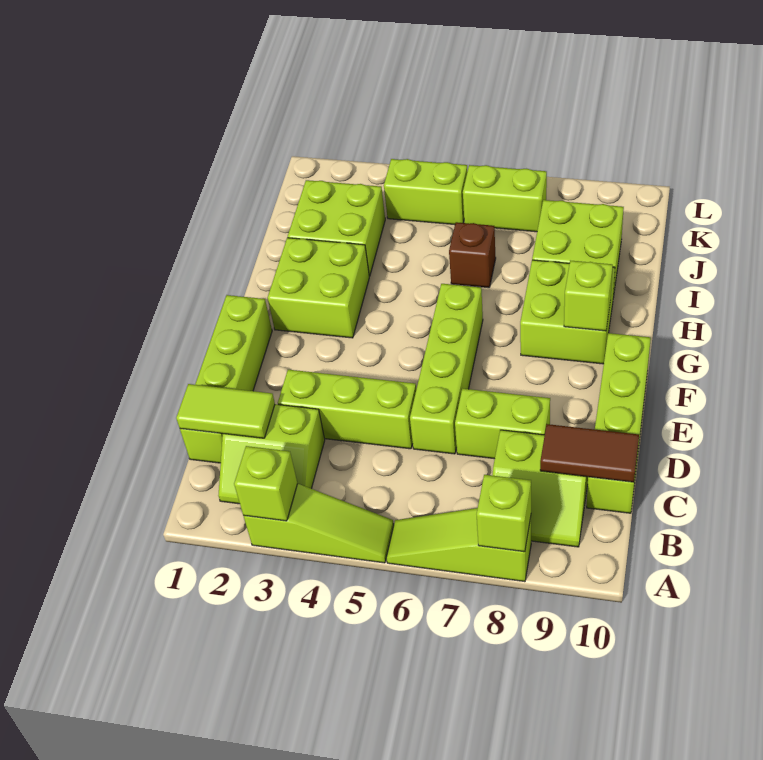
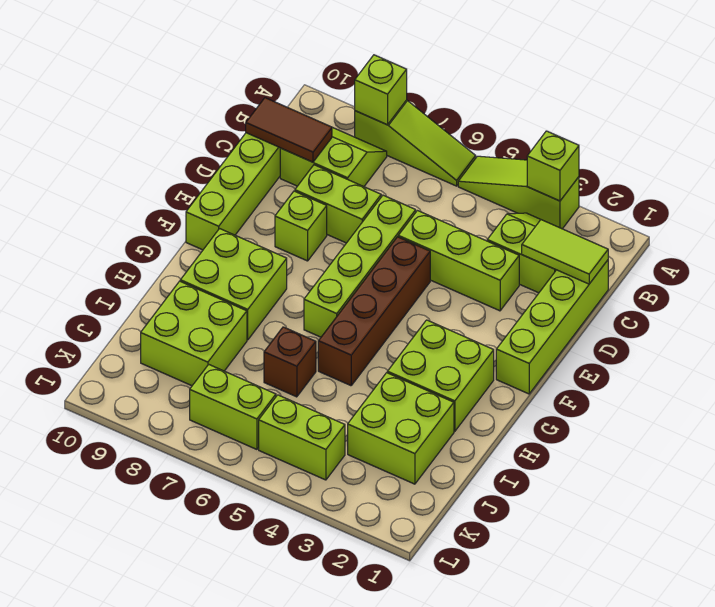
none -> brown brick E5:H5 level 1
lime brick G9 level 2 -> lime brick E8 level 1

